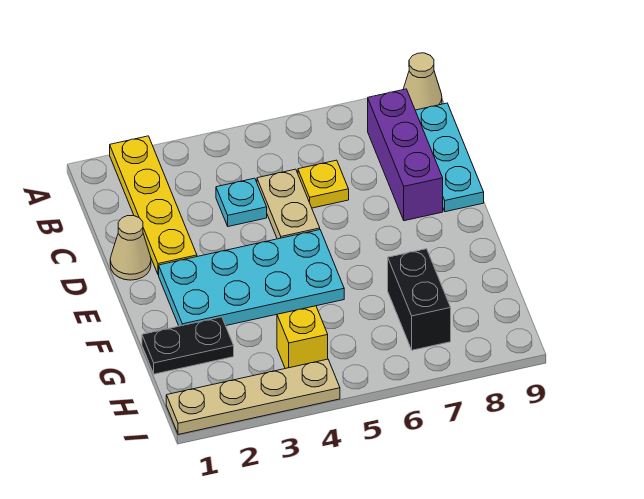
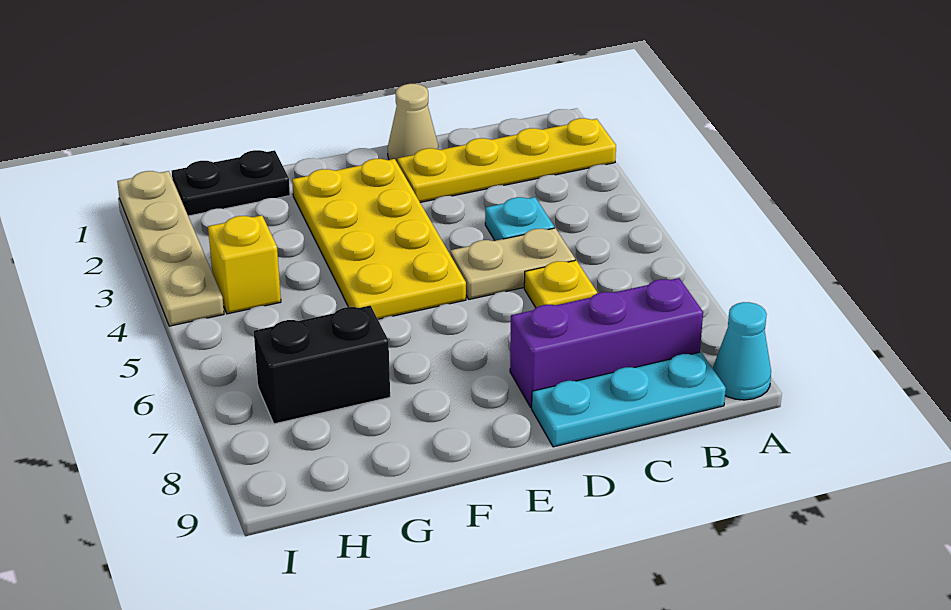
tan cone A9 level 1 -> cyan cone A9 level 1
cyan plate E2:F5 level 1 -> yellow plate E2:F5 level 1
black plate G1:G2 level 1 -> black plate G1:H1 level 1

